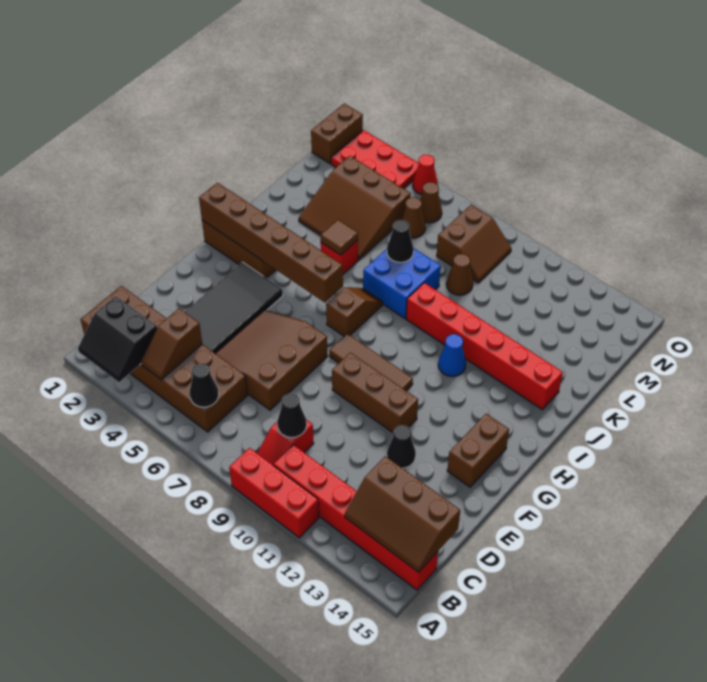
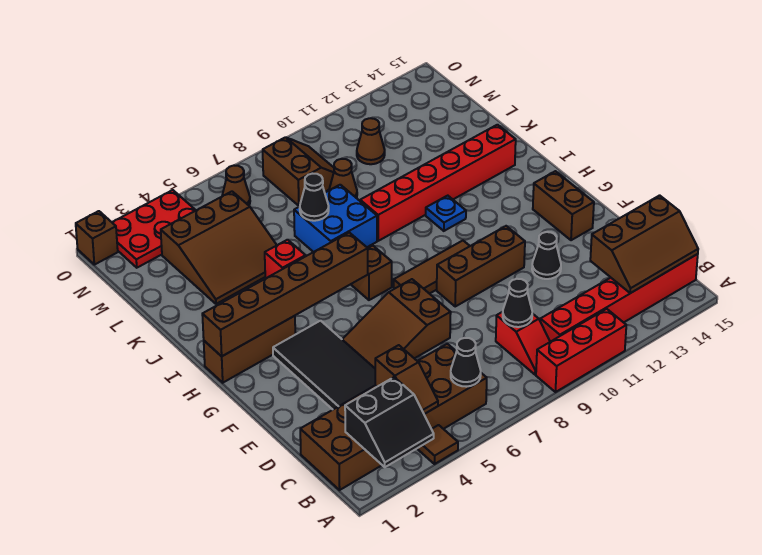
brown slope D5:F7 level 1 top 7 -> brown slope E5:F7 level 1 top 7
blue cone I11 level 1 -> blue plate I11 level 1
brown tile J5 level 2 -> brown tile A4 level 1
brown cone M6 level 1 -> brown cone M11 level 1
brown brick N1:O1 level 1 -> brown brick O1 level 1
red cone O5 level 1 -> none

